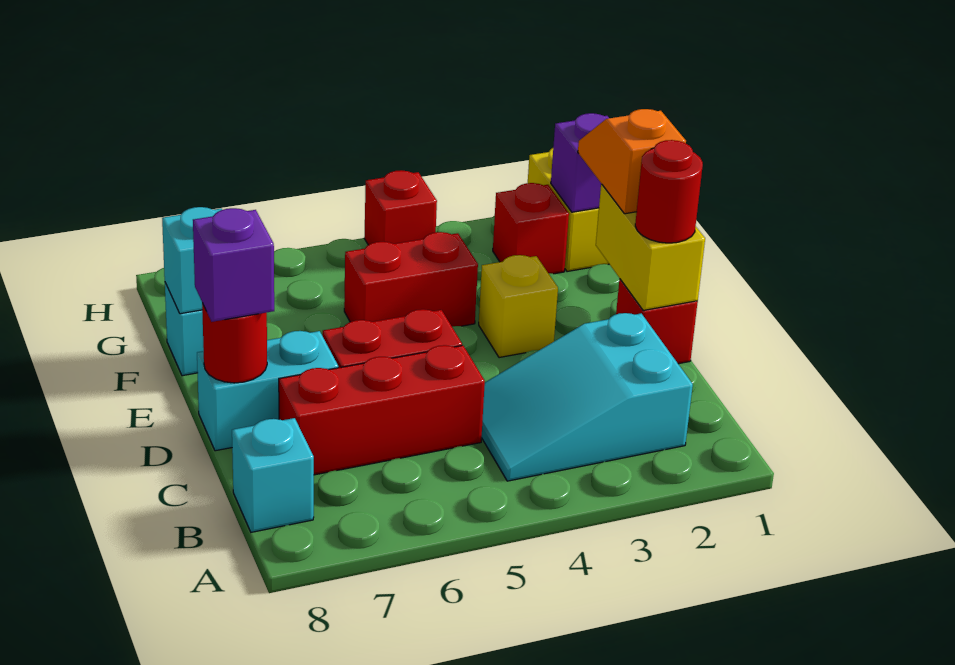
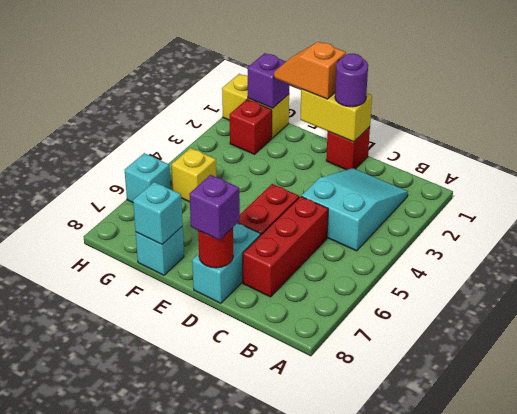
cyan slope B2:C4 level 1 top 2 -> cyan slope B2:C4 level 1 top 4
cyan brick B8 level 1 -> cyan brick H6 level 1
red round brick D1 level 3 -> purple round brick D1 level 3
yellow brick E3 level 1 -> yellow brick G5 level 1
red brick F4:F5 level 1 -> none
red brick H4 level 1 -> none

